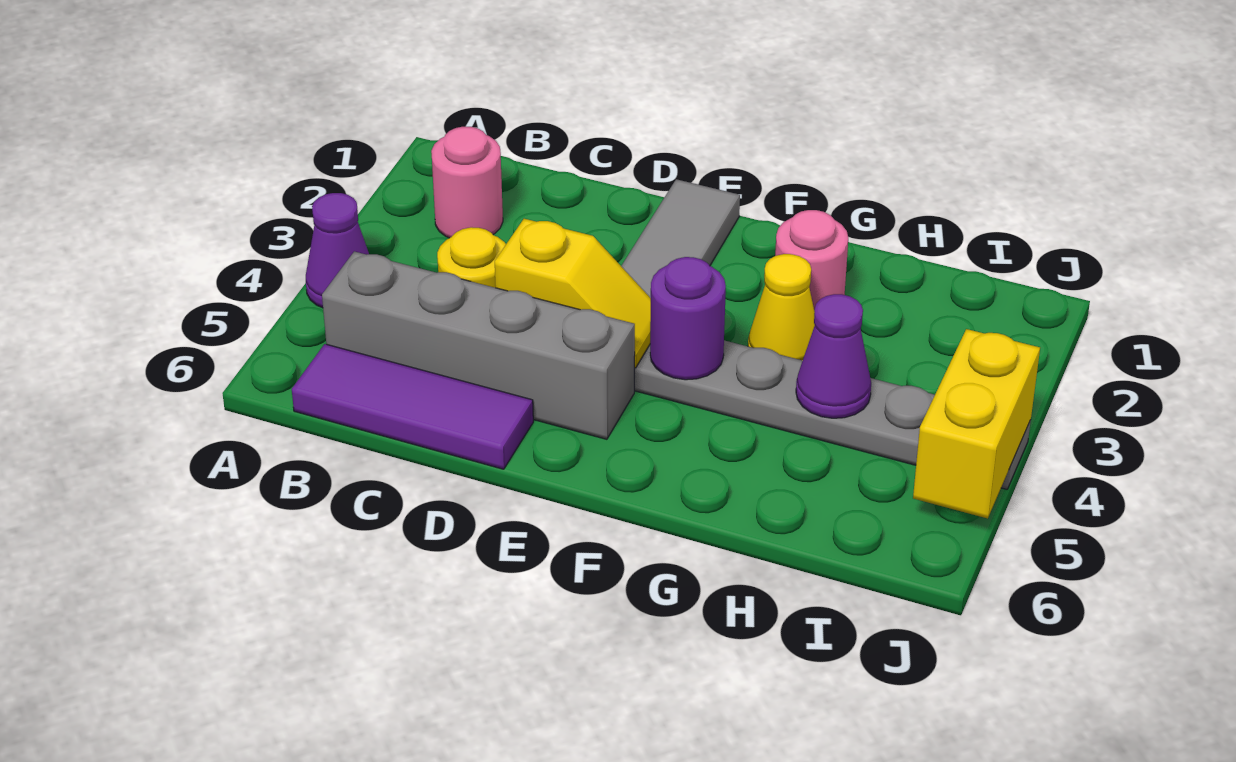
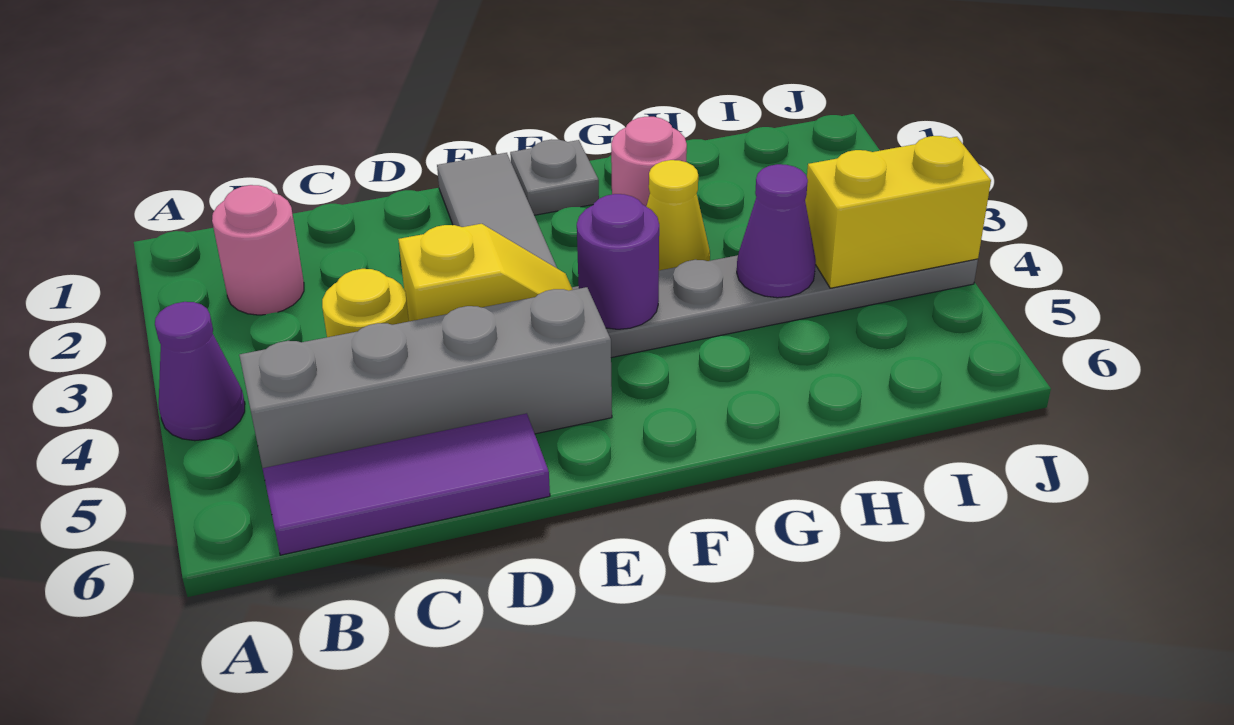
none -> grey plate F1 level 1
yellow brick J4:J5 level 2 -> yellow brick I4:J4 level 2

